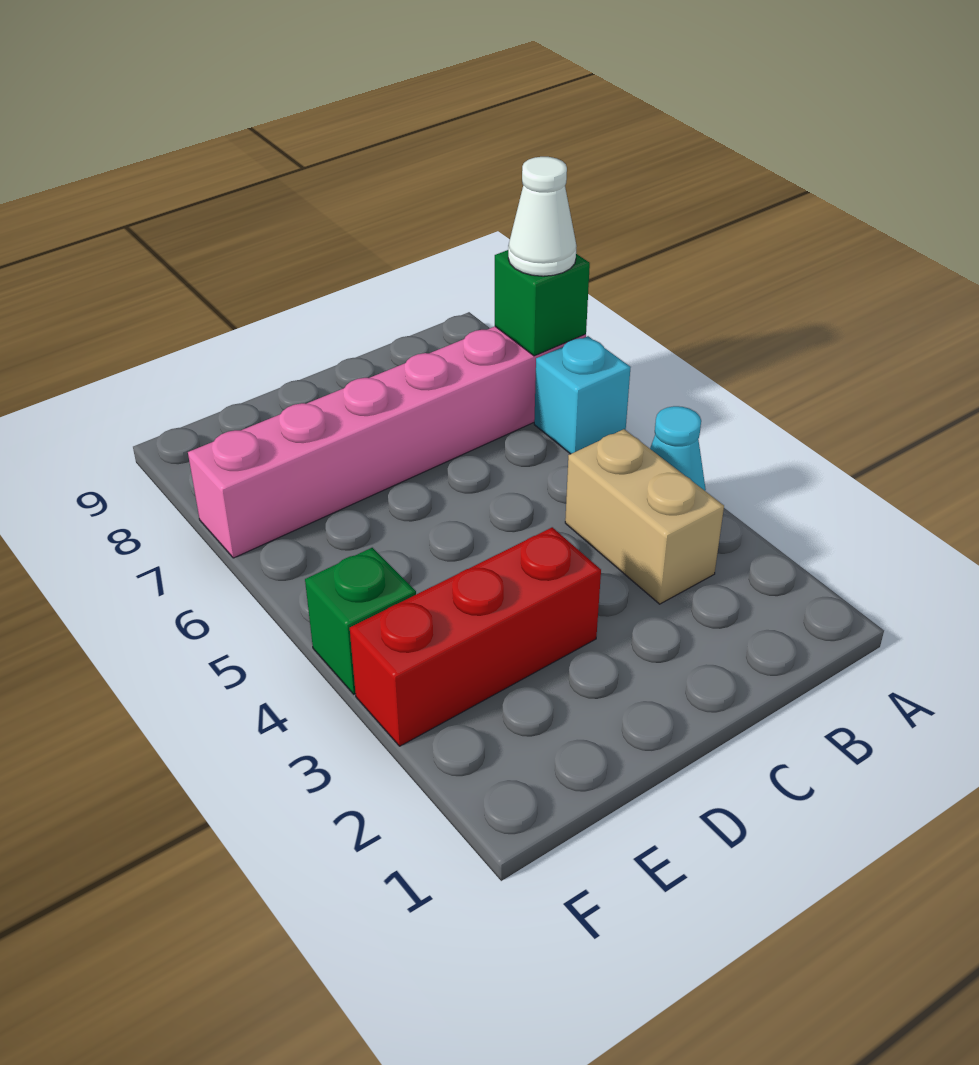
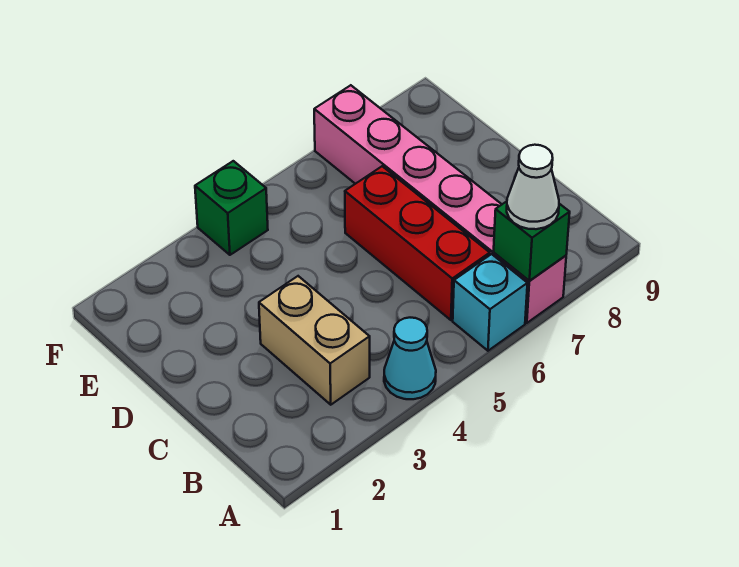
tan brick B3:B4 level 1 -> tan brick B3:C3 level 1
red brick D3:F3 level 1 -> red brick B6:D6 level 1

